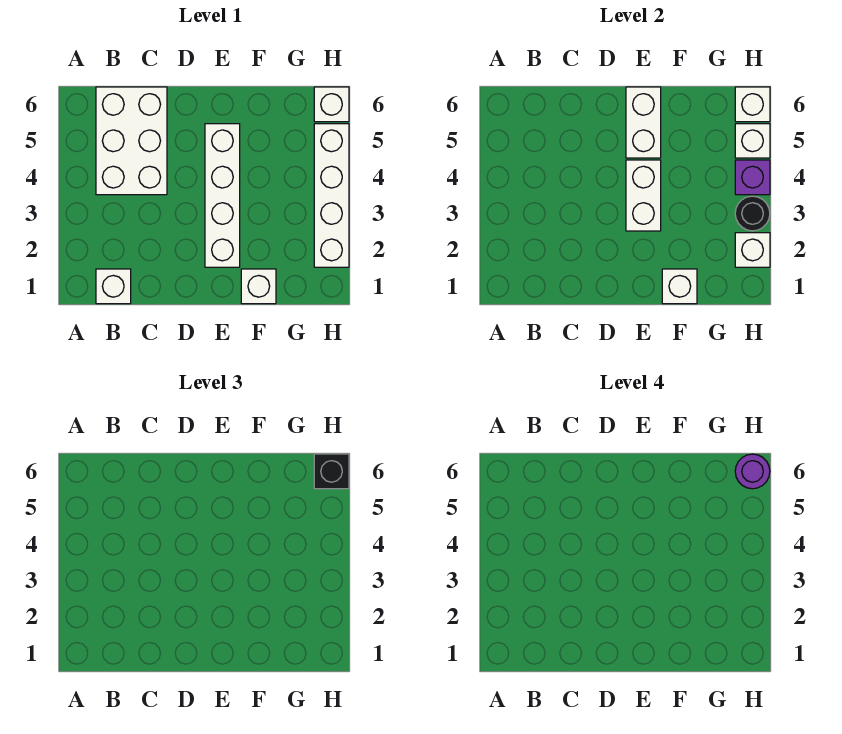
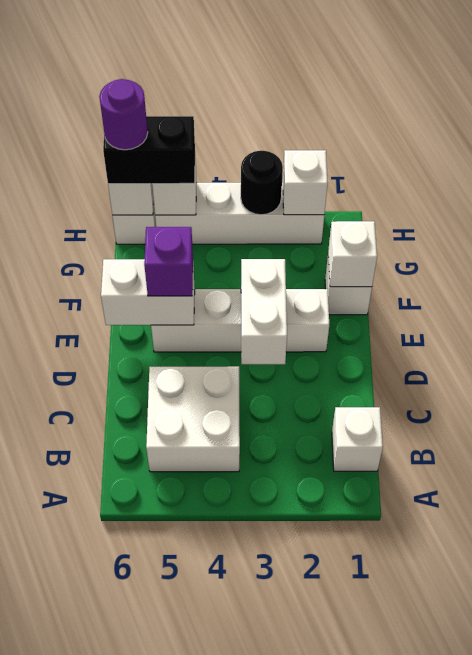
white brick B4:C6 level 1 -> white brick B4:C5 level 1
white brick E3:E4 level 2 -> white brick D3:E3 level 2
purple brick H4 level 2 -> purple brick E5 level 3
black brick H6 level 3 -> black brick H5:H6 level 3

